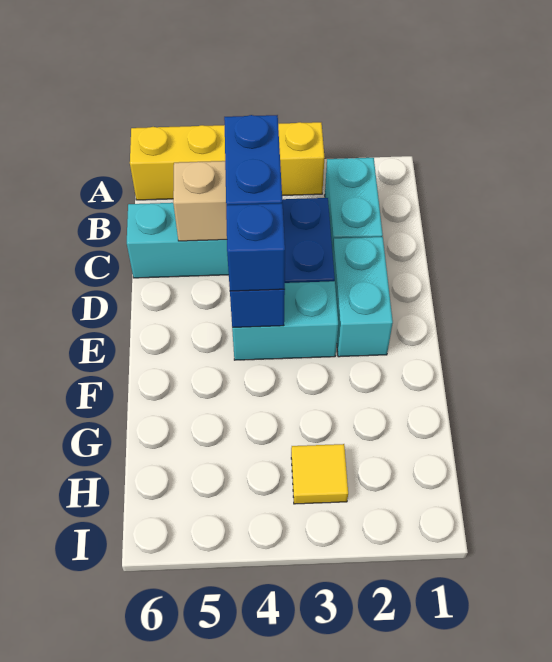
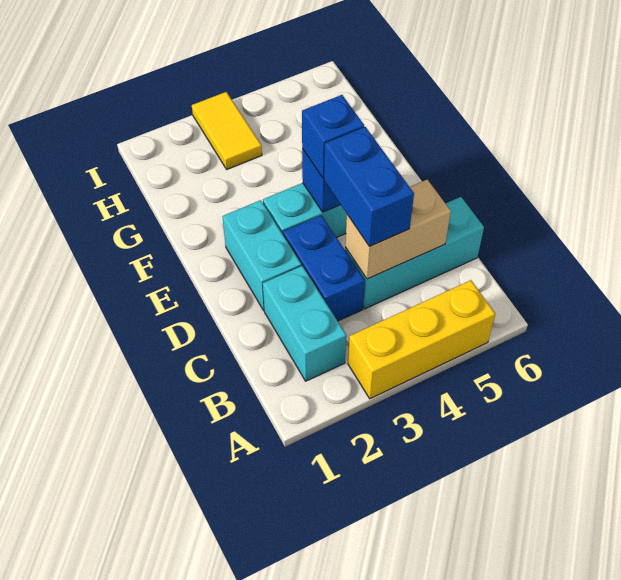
yellow brick A3:A6 level 1 -> yellow brick A3:A5 level 1
yellow tile H3 level 1 -> yellow tile H3:I3 level 1

